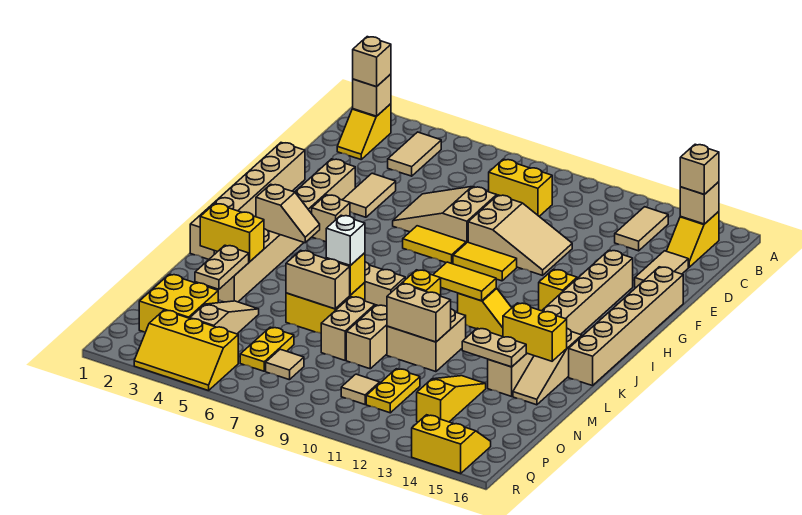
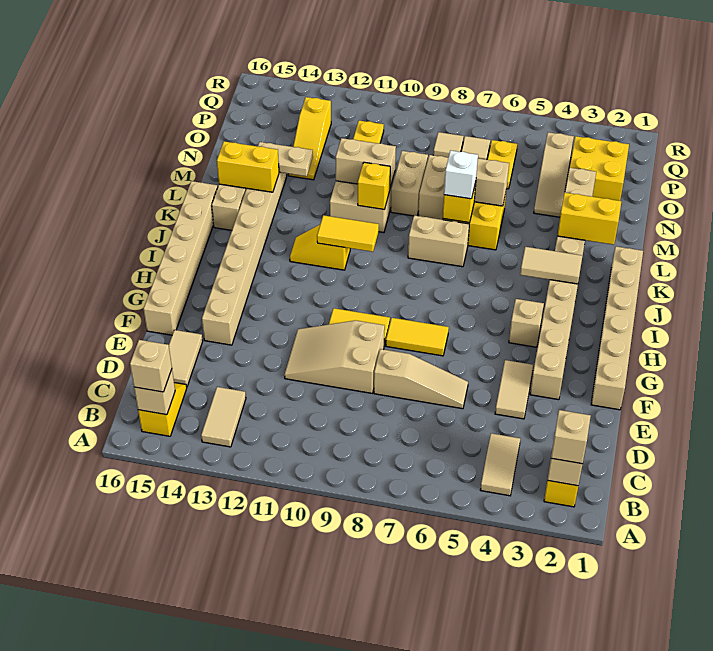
yellow brick C8:C9 level 1 -> none
tan slope E6:F8 level 1 top 8 -> tan slope E6:E8 level 1 top 8
yellow brick H13 level 1 -> none
tan slope J3:J4 level 2 top 3 -> tan tile J3:J4 level 2
tan tile P10 level 1 -> tan tile P8 level 1
yellow slope Q3:R5 level 1 top Q -> none
yellow slope Q14:R15 level 1 top R -> none

